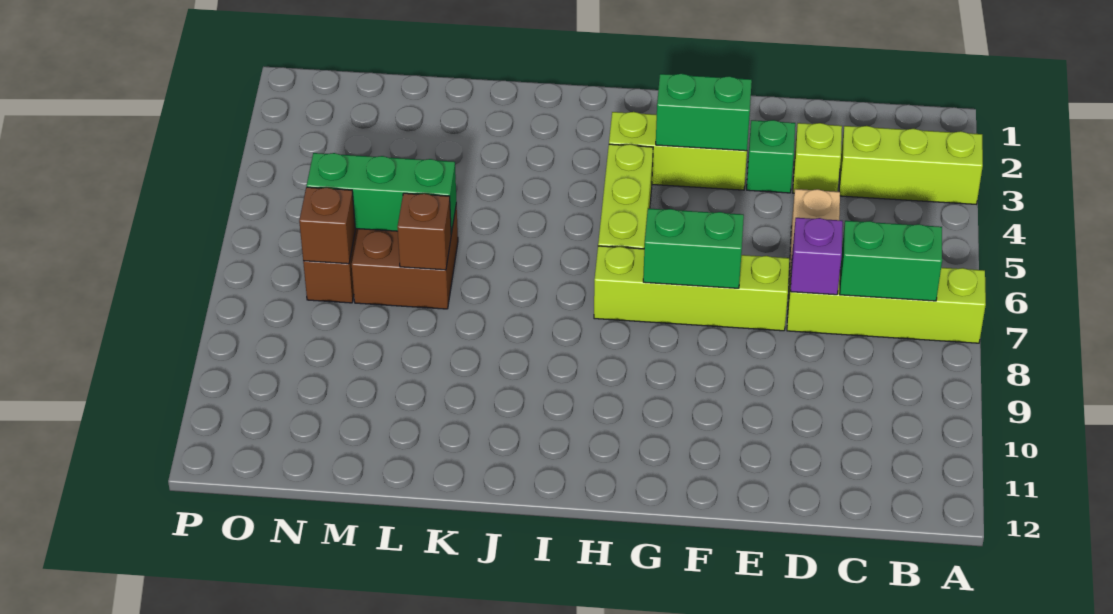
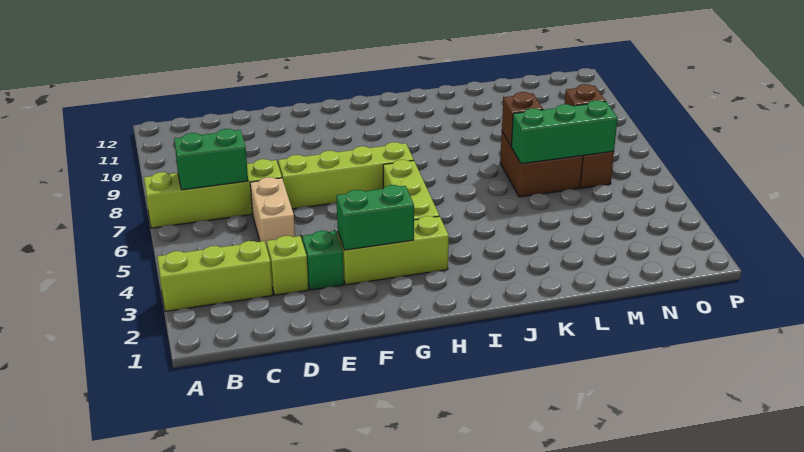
purple brick D7 level 2 -> none
green brick F7:G7 level 2 -> none

